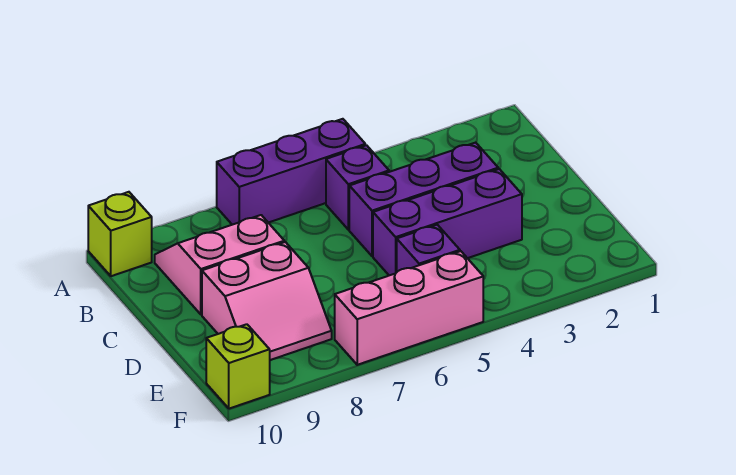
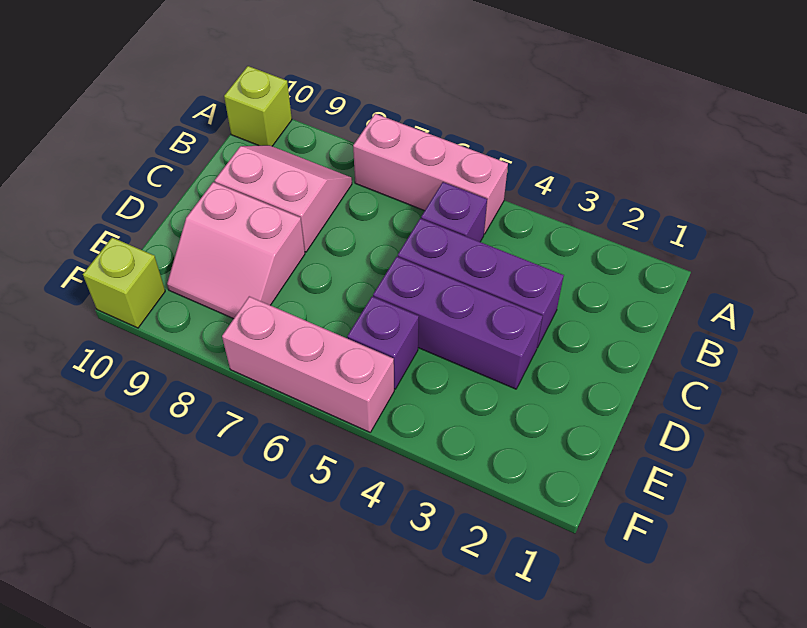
purple brick A5:A7 level 1 -> pink brick A5:A7 level 1

